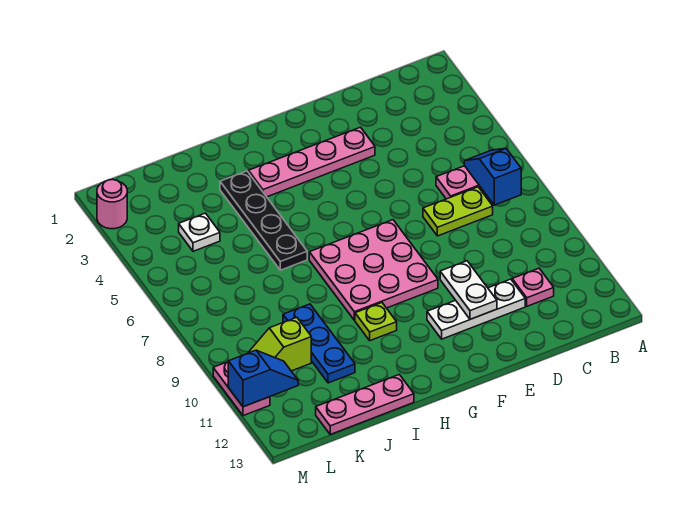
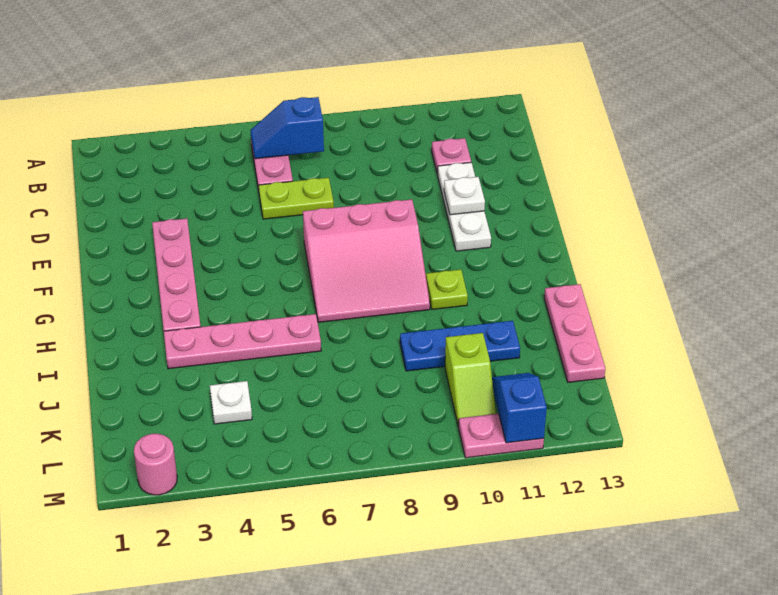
lime plate C7:D7 level 1 -> lime plate D6:D7 level 1
white plate E10:E11 level 2 -> white plate E11 level 2
pink plate F7:H9 level 1 -> pink slope F7:H9 level 1 top F
black plate I3:I6 level 1 -> pink plate I3:I6 level 1

